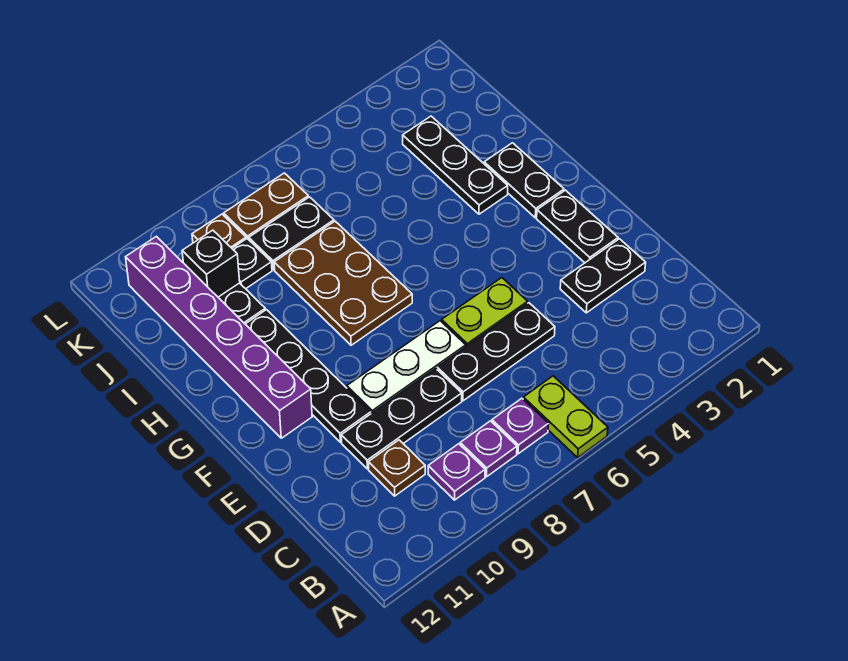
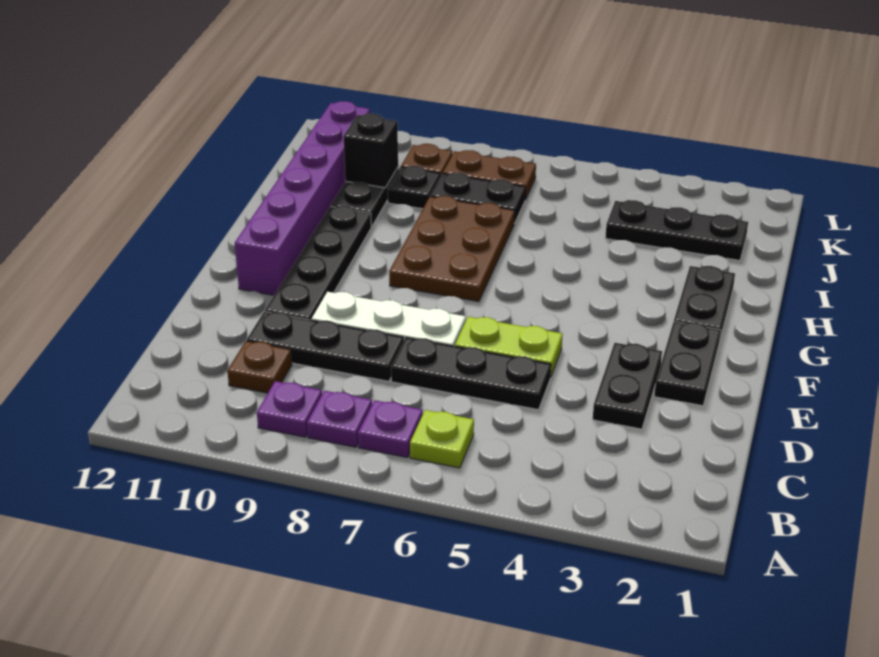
lime plate A6:B6 level 1 -> lime plate B6 level 1
black plate D2:D3 level 1 -> black plate D3:E3 level 1
black plate H3:J3 level 1 -> black plate J2:J4 level 1

